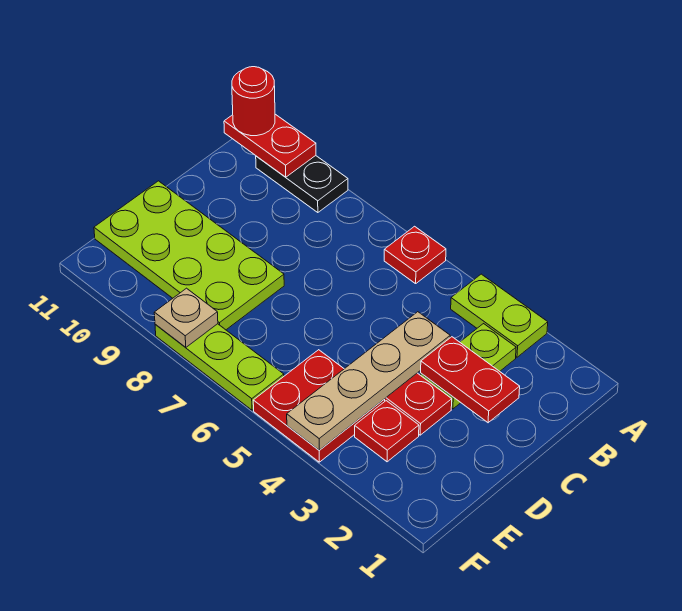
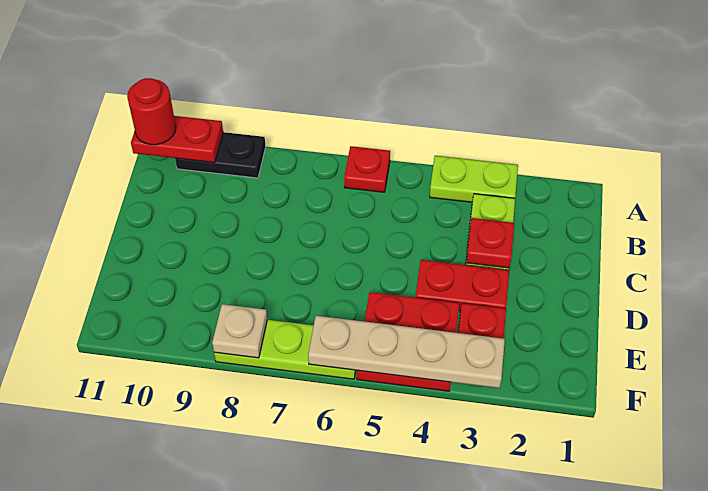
red plate C2:C3 level 2 -> red plate C3 level 2
tan plate C4:F4 level 2 -> tan plate F3:F6 level 2
lime plate D8:E11 level 1 -> none

